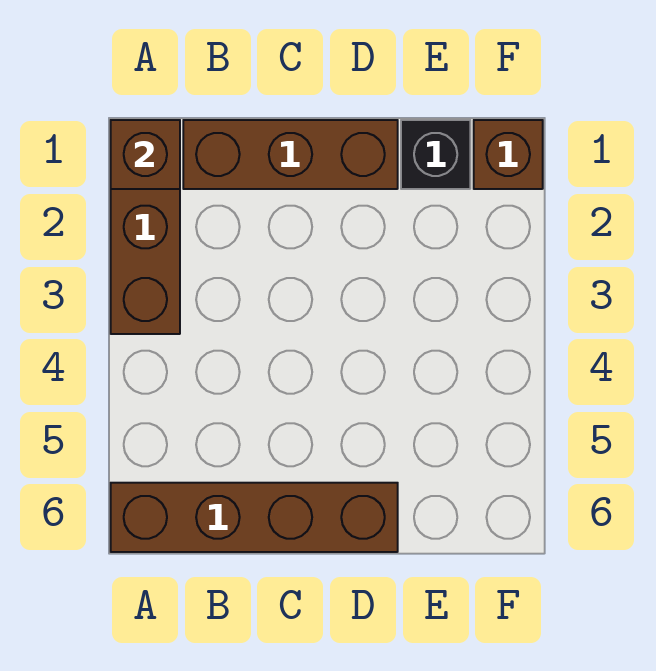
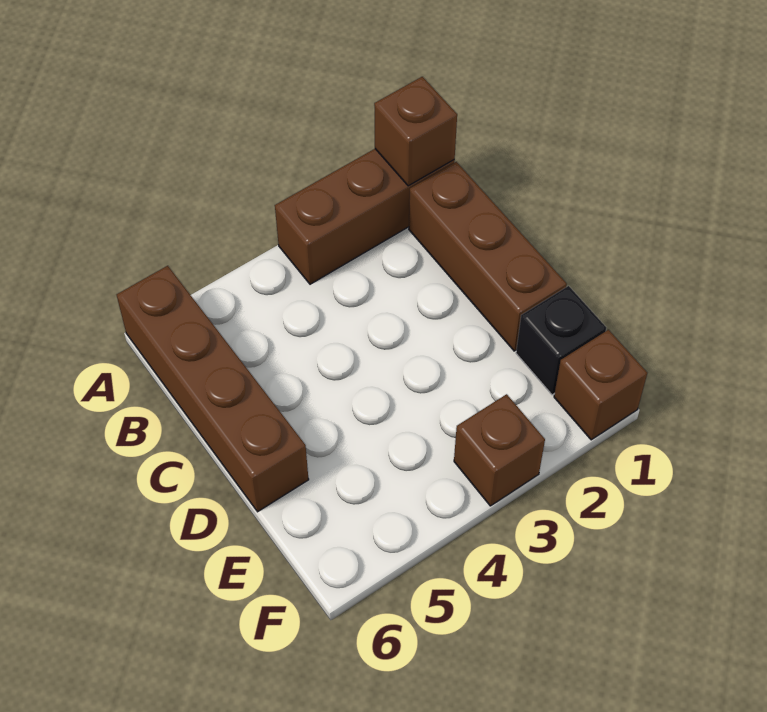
none -> brown brick F3 level 1

